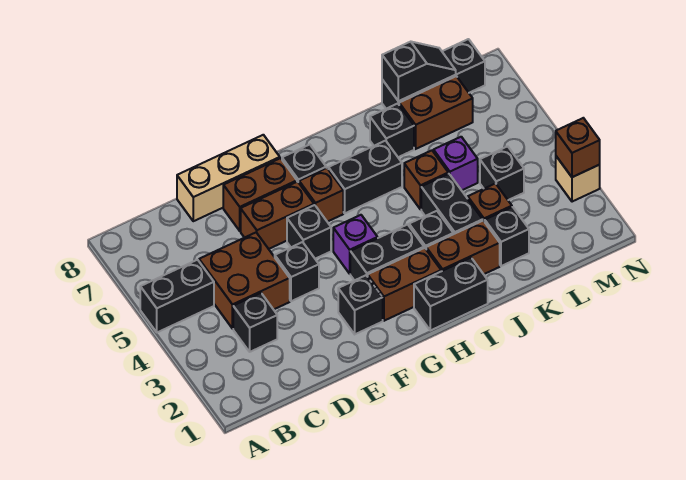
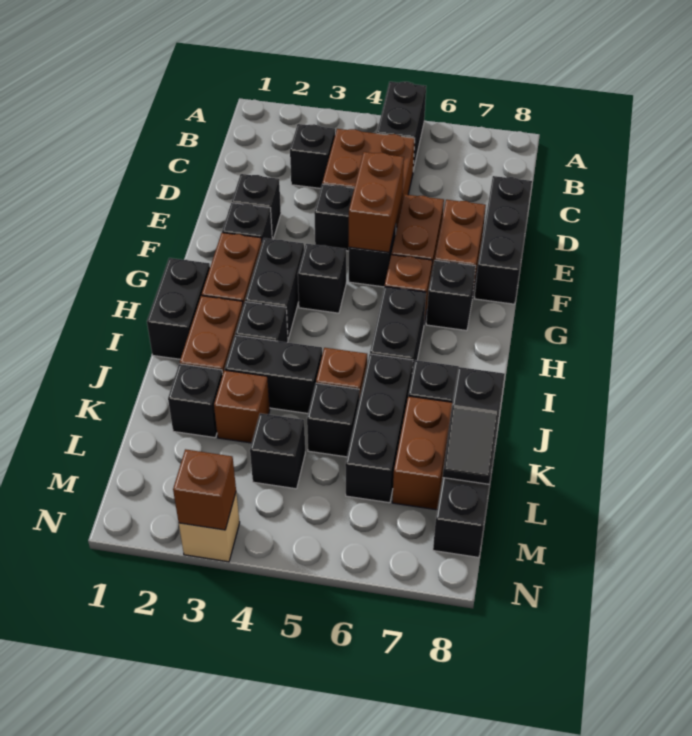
tan brick D8:F8 level 1 -> black brick D8:F8 level 1
none -> black brick E2 level 1
none -> brown brick E5:F5 level 2
purple brick G4 level 1 -> black brick G4 level 1
none -> black brick J6:L6 level 1
purple brick K5 level 1 -> black brick K5 level 1

